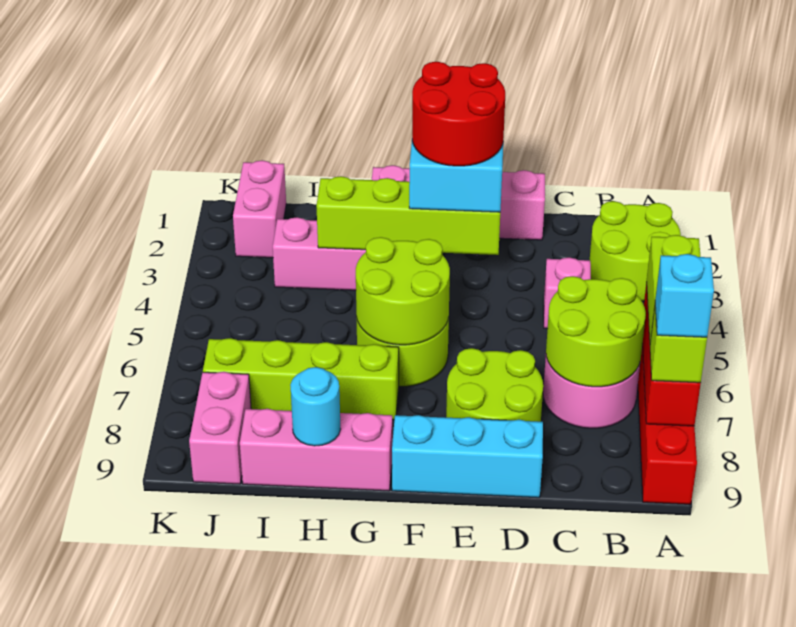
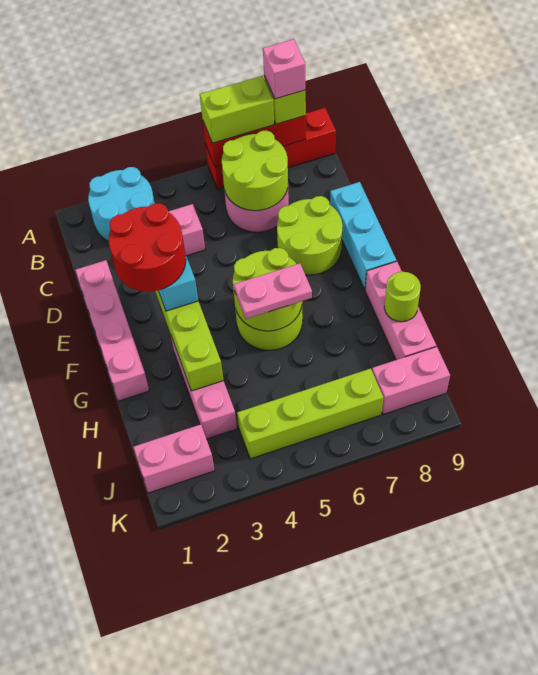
lime round brick A2:B3 level 1 -> cyan round brick A2:B3 level 1
cyan brick A8 level 4 -> pink brick A8 level 4
none -> pink plate G5:G6 level 3
lime brick G7:J7 level 1 -> lime brick J4:J7 level 1
cyan round brick H9 level 2 -> lime round brick H9 level 2

